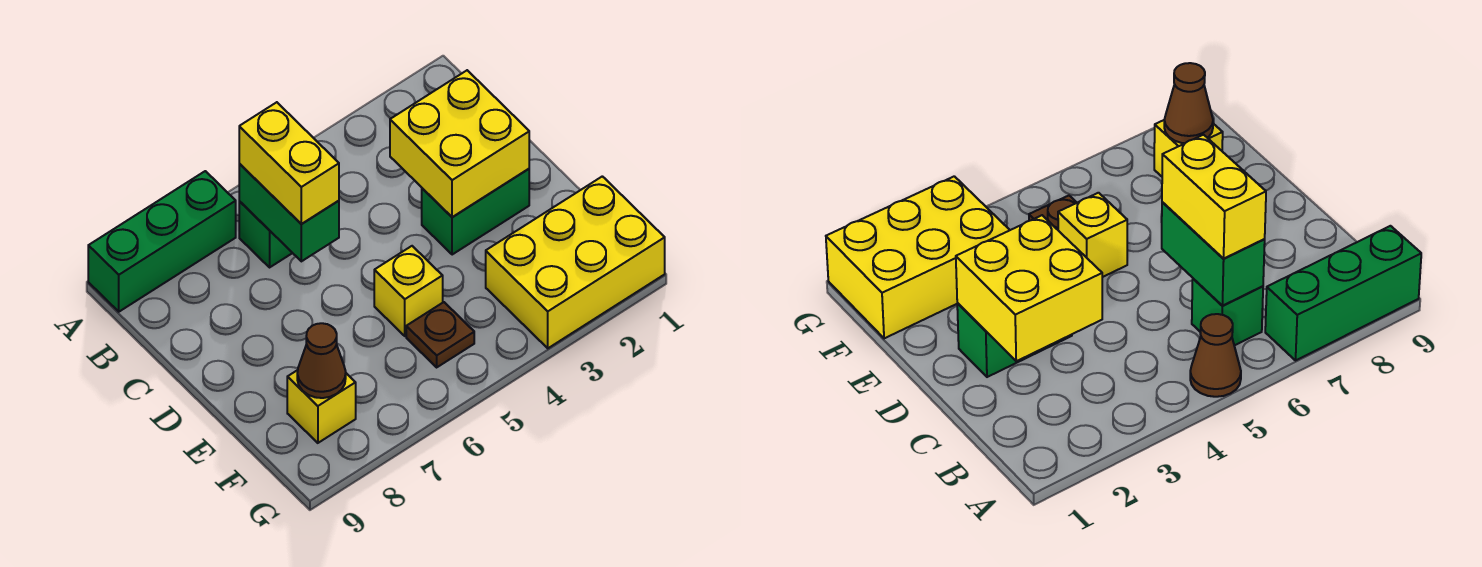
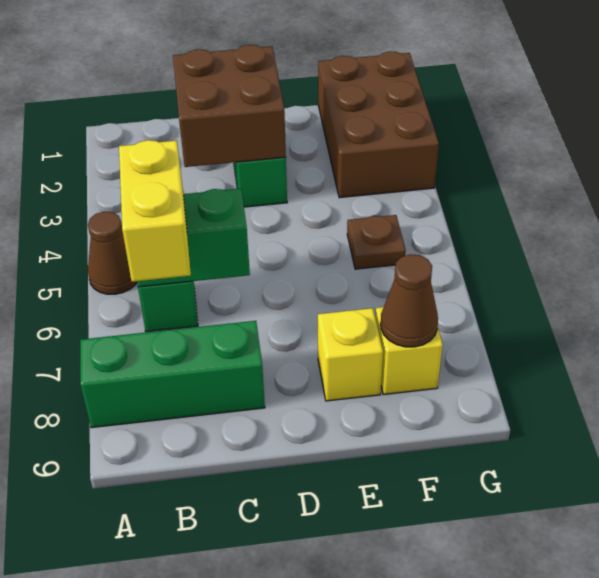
green brick A7:A9 level 1 -> green brick A8:C8 level 1
yellow brick B6:C6 level 3 -> yellow brick B6:B7 level 3
yellow brick C2:D3 level 2 -> brown brick C2:D3 level 2
yellow brick E5 level 1 -> yellow brick E8 level 1
yellow brick F1:G3 level 1 -> brown brick F1:G3 level 1

